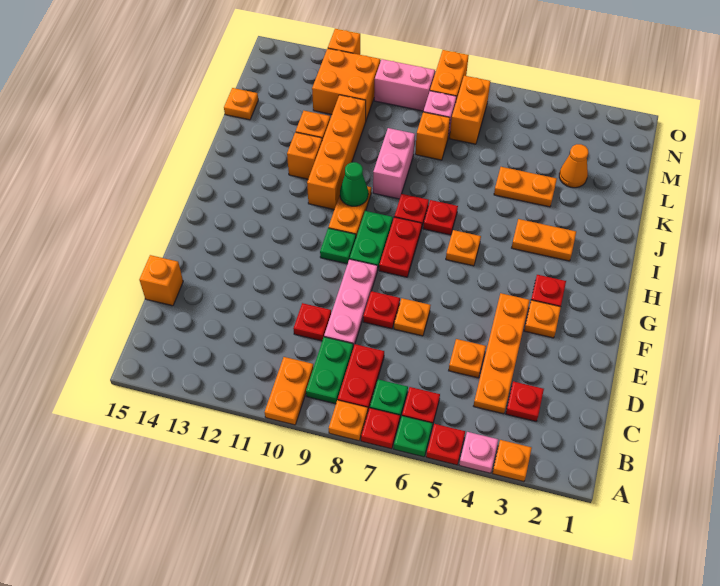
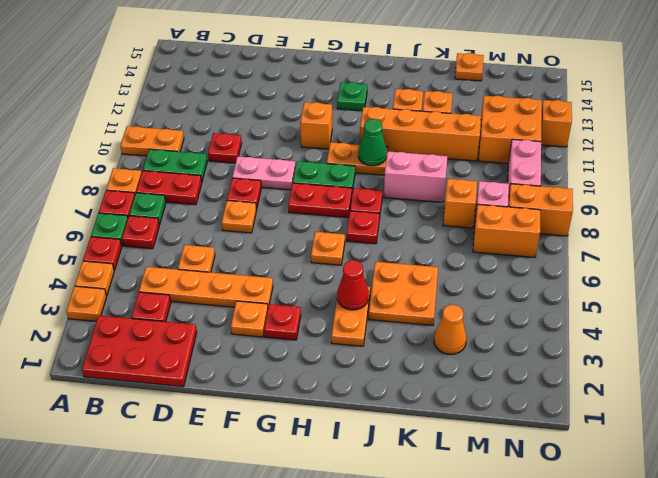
pink plate A4 level 1 -> orange plate A4 level 1
none -> red plate B1:D2 level 1
pink plate D9:F9 level 1 -> pink plate E9:F9 level 1
orange brick D15 level 1 -> orange brick G11 level 1
green plate G10 level 1 -> green plate H13 level 1
none -> red cone I4 level 2
orange plate K4:K5 level 1 -> orange plate J4:K5 level 1

